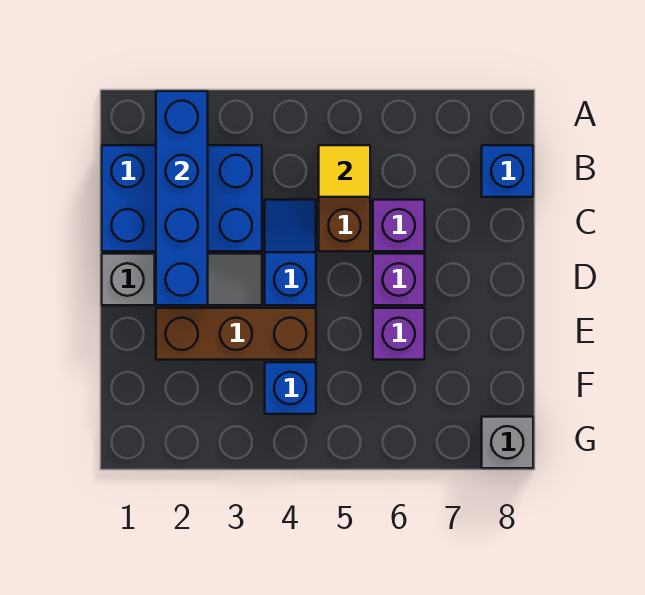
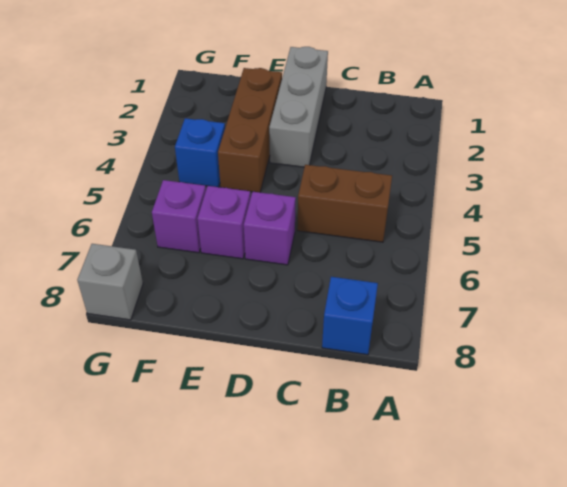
blue brick A2:D2 level 2 -> none
blue brick B1:C3 level 1 -> none
yellow tile B5 level 2 -> none
blue slope C4:D4 level 1 top D -> none
purple brick C6 level 1 -> purple brick F6 level 1
grey slope D1:D3 level 1 top 1 -> grey brick D1:D3 level 1

